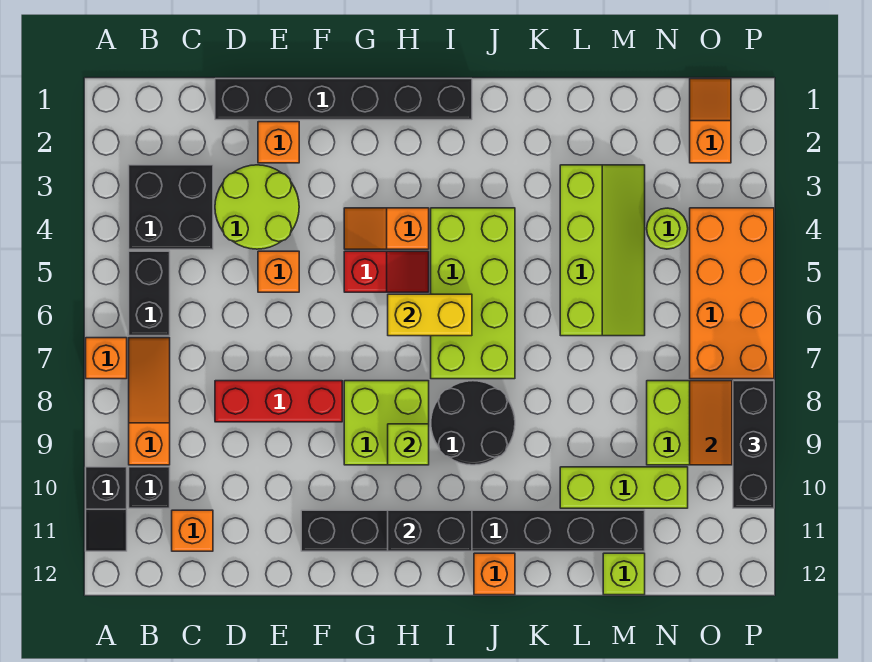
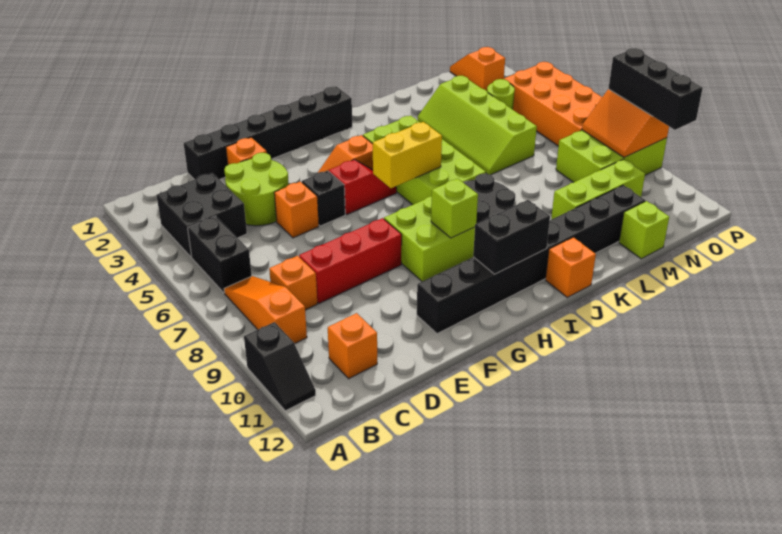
orange brick A7 level 1 -> orange brick C8 level 1
black brick B10 level 1 -> black brick F5 level 1
lime slope L3:M6 level 1 top L -> lime slope L3:M6 level 1 top M

